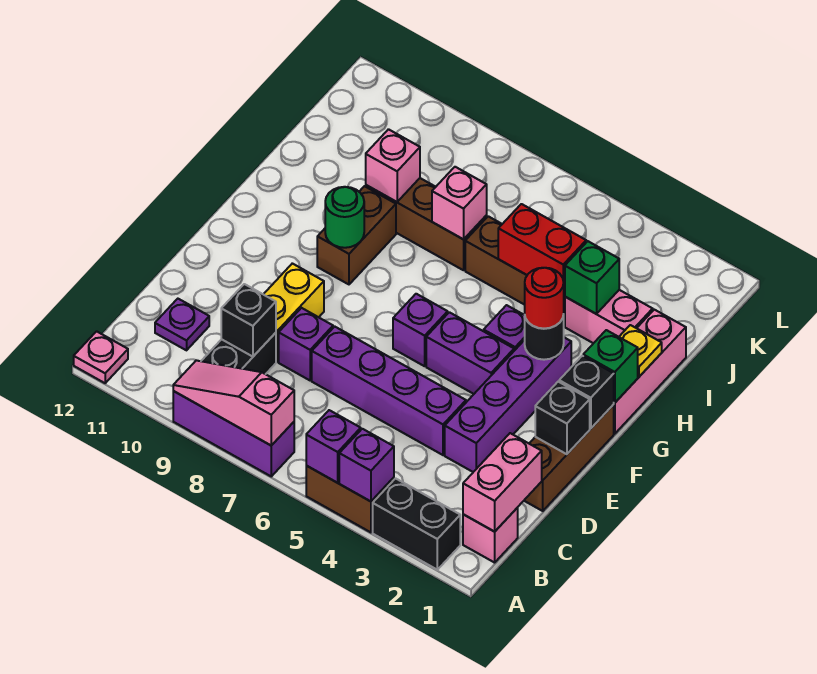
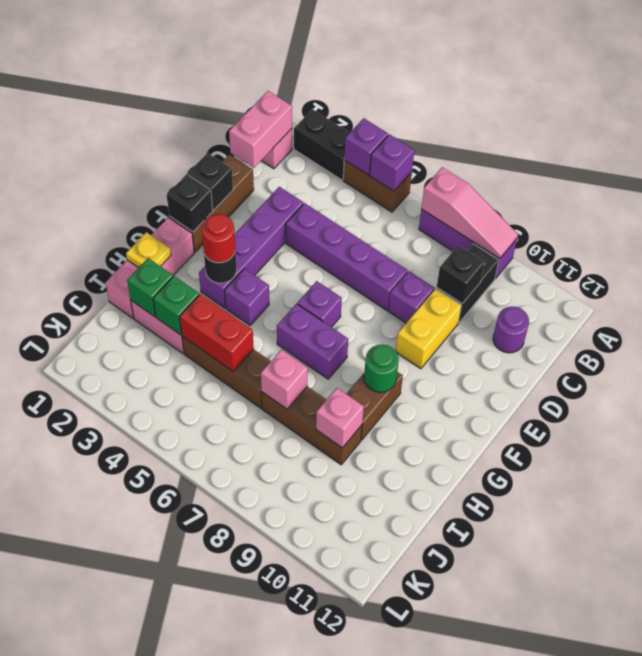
pink plate A12 level 1 -> none
purple plate C11 level 1 -> purple round brick C11 level 1
purple brick F4:F5 level 1 -> purple brick G6:G7 level 1
green brick G1 level 2 -> green brick I2 level 2

